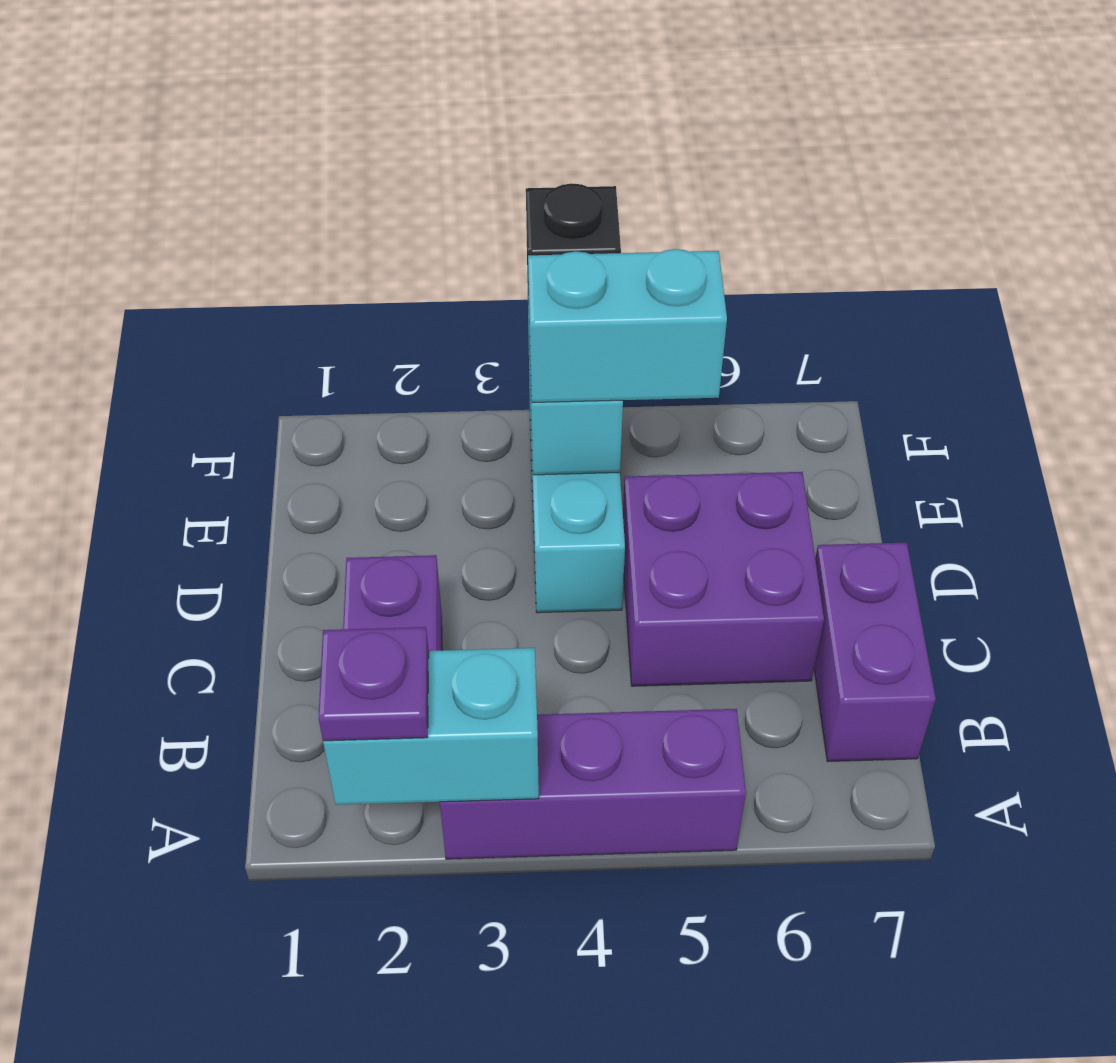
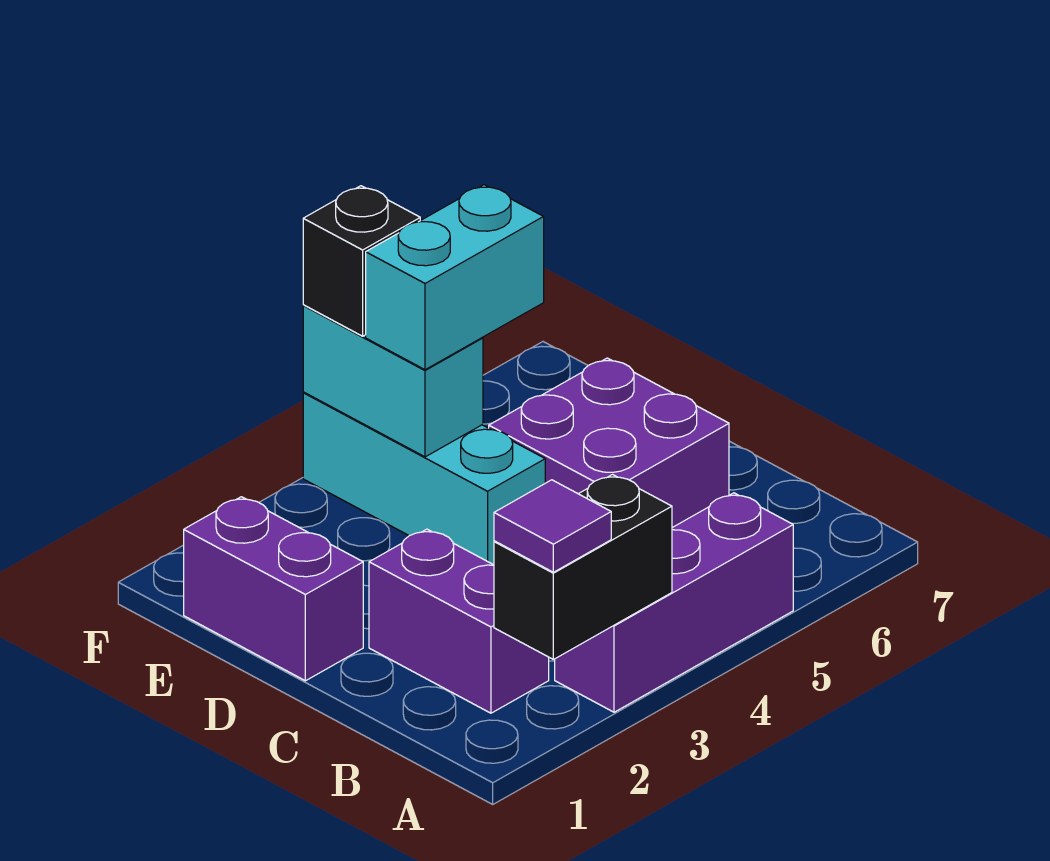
cyan brick A2:A3 level 2 -> black brick A2:A3 level 2
purple plate A2 level 3 -> purple tile A2 level 3
purple brick B7:C7 level 1 -> purple brick D1:E1 level 1

